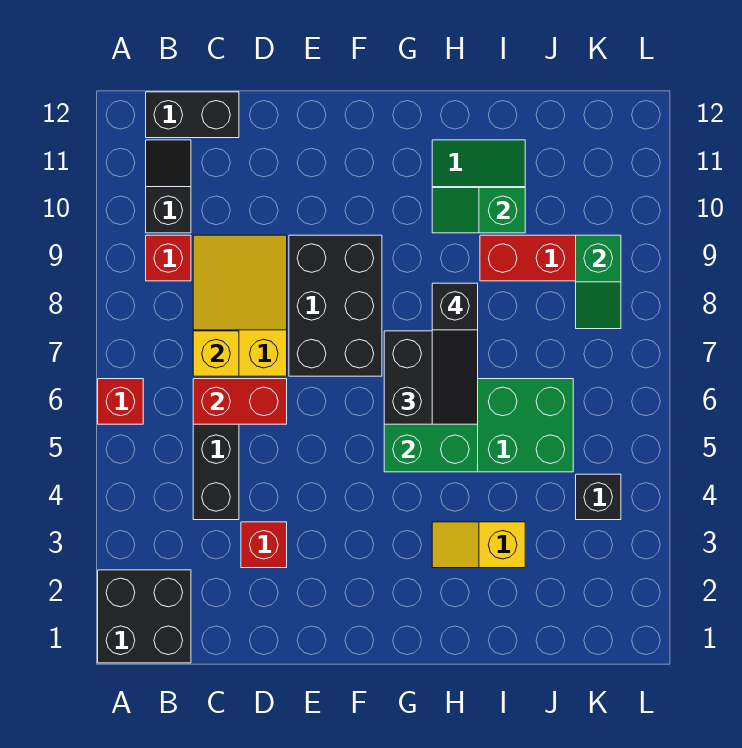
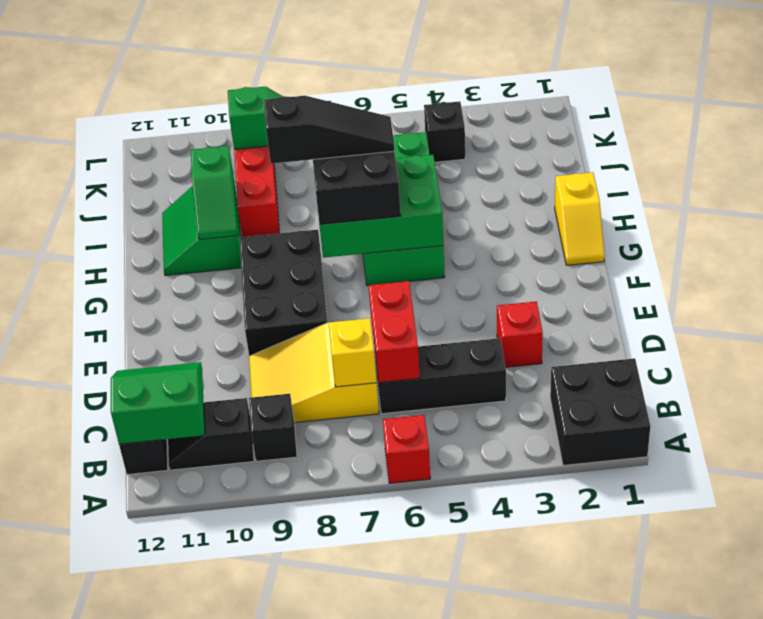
red brick B9 level 1 -> black brick B9 level 1
none -> green slope B11:C12 level 2 top B
black brick E7:F9 level 1 -> black brick E8:G9 level 1
yellow slope H3:I3 level 1 top I -> yellow slope G1:H1 level 1 top H

